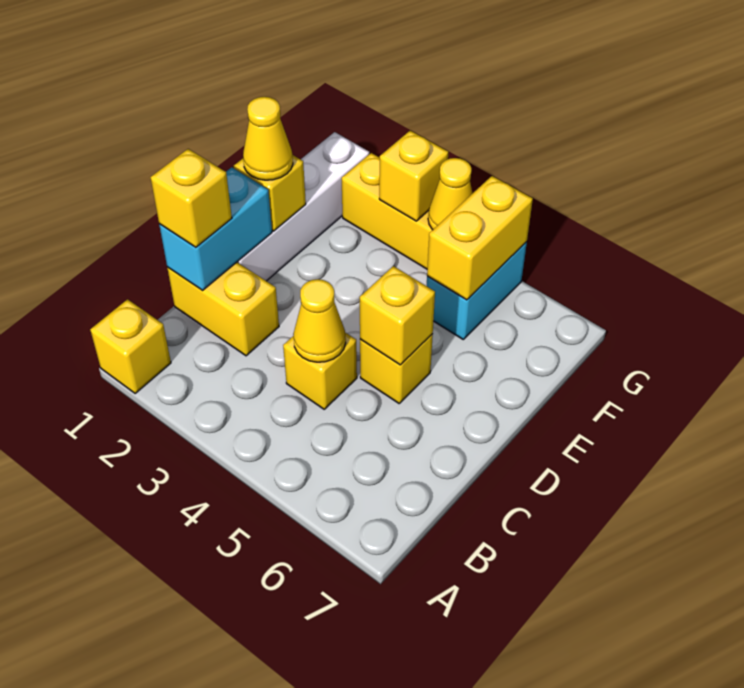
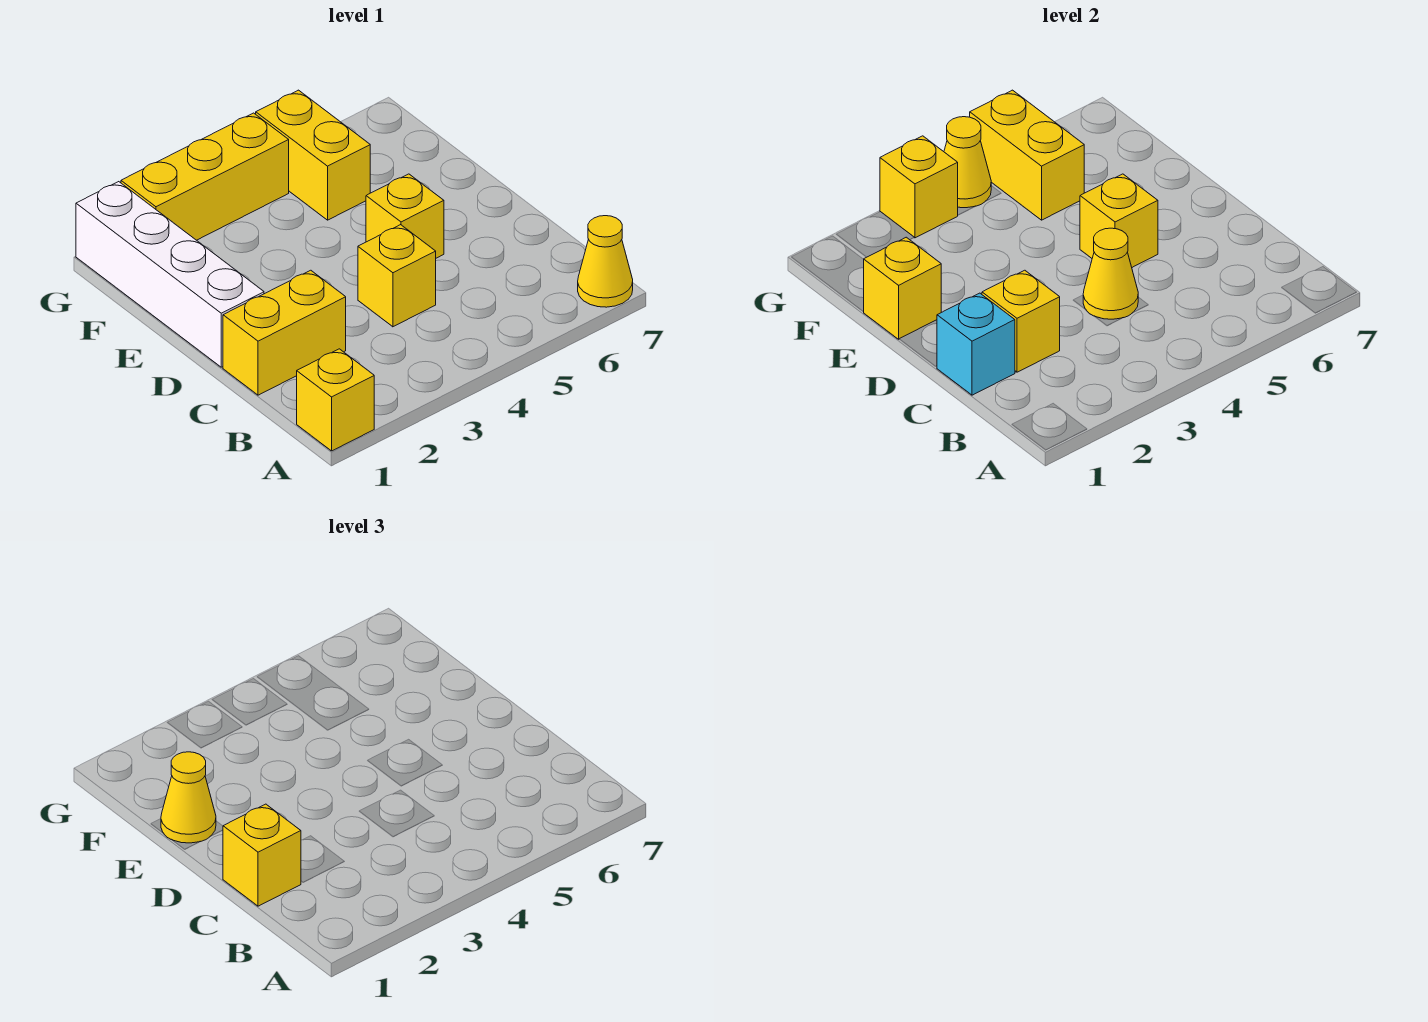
none -> yellow cone A7 level 1
cyan brick C1:D1 level 2 -> cyan brick C1 level 2
none -> yellow brick C2 level 2
cyan brick F5:G5 level 1 -> yellow brick F5:G5 level 1

